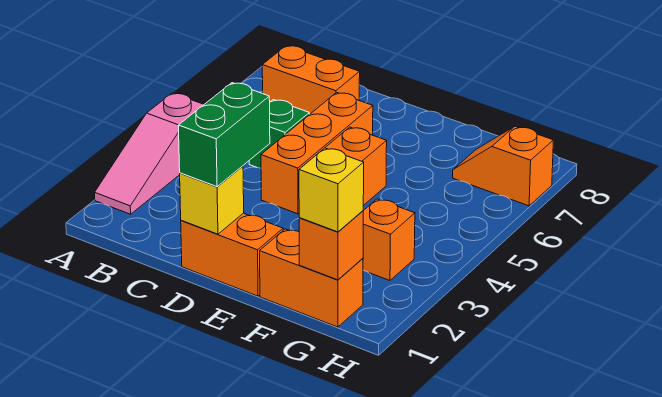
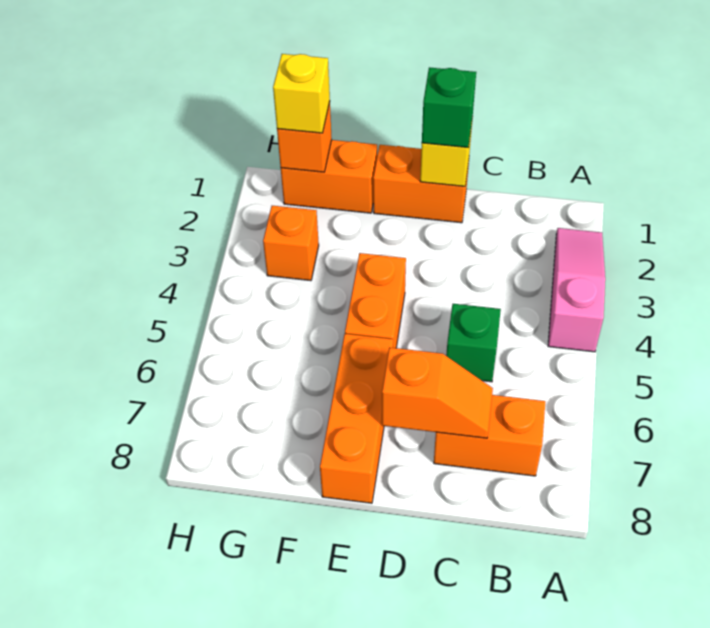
green brick D1:D2 level 3 -> green brick D1 level 3
orange brick D4:D6 level 1 -> orange brick E6:E8 level 1
orange slope G7:H7 level 1 top H -> orange slope C7:D7 level 2 top D

